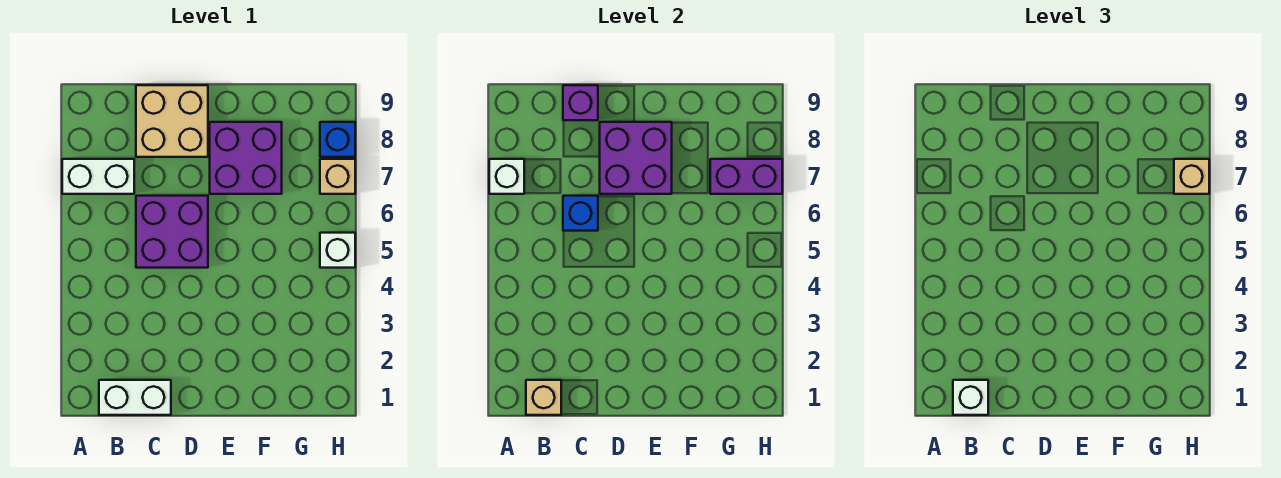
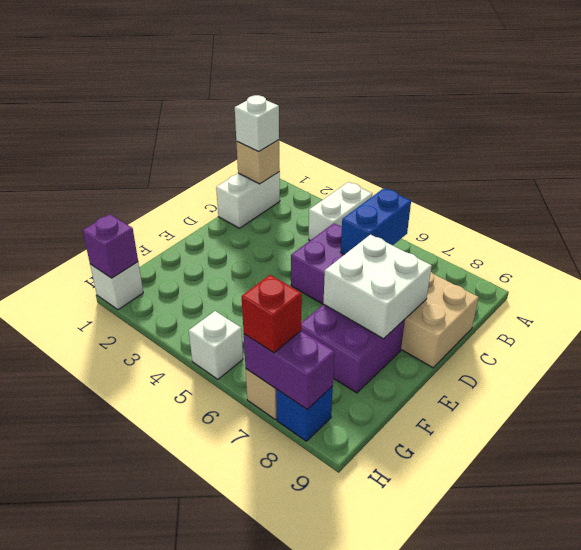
white brick A7:B7 level 1 -> white brick A4:B4 level 1
white brick A7 level 2 -> white brick H1 level 1
blue brick C6 level 2 -> blue brick B6:C6 level 2
purple brick C9 level 2 -> purple brick H1 level 2
purple brick D7:E8 level 2 -> white brick D7:E8 level 2
purple brick G7:H7 level 2 -> purple brick H7:H8 level 2
tan brick H7 level 3 -> red brick H7 level 3

